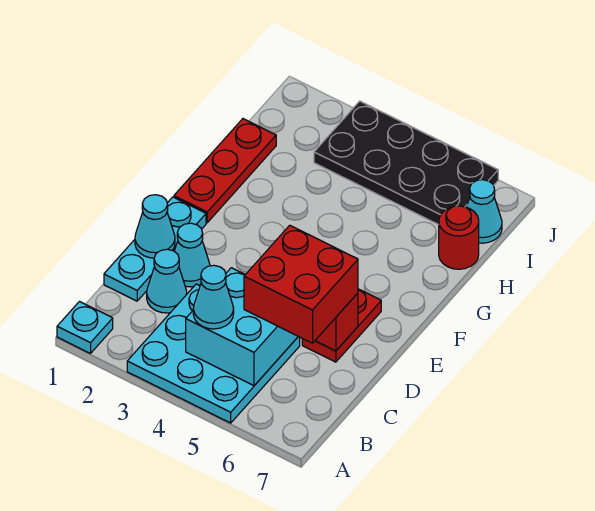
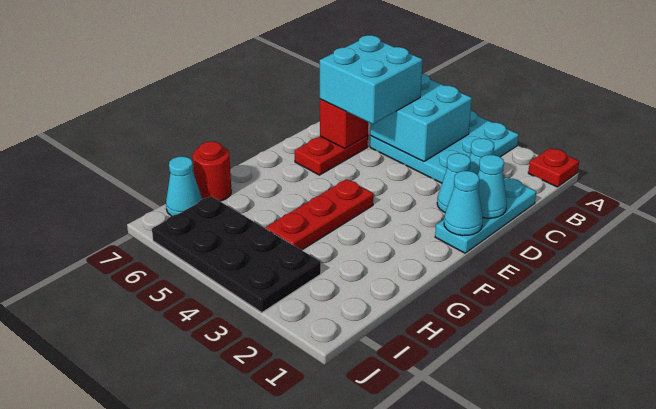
cyan plate A1 level 1 -> red plate A1 level 1
cyan cone B4 level 3 -> cyan cone E1 level 2
red brick C5:D6 level 3 -> cyan brick C5:D6 level 3
red plate F1:H1 level 1 -> red plate F4:H4 level 1

